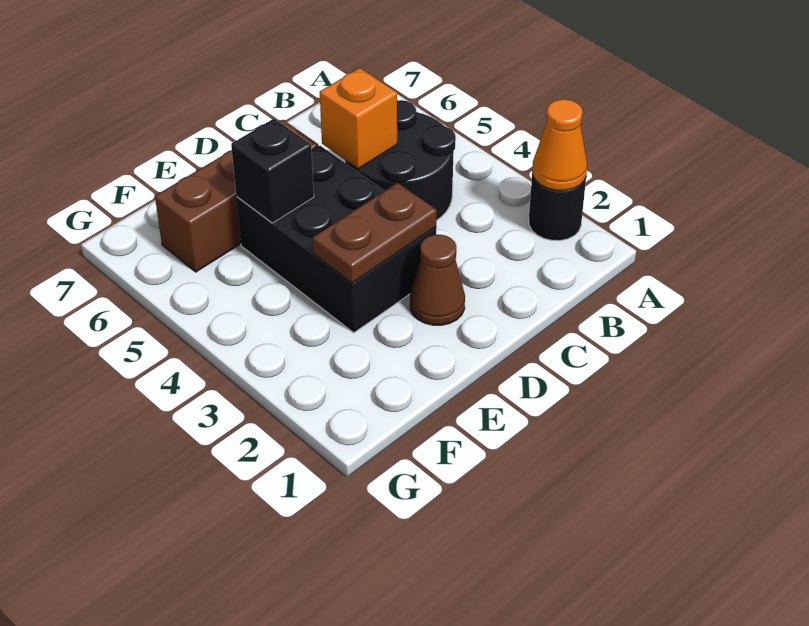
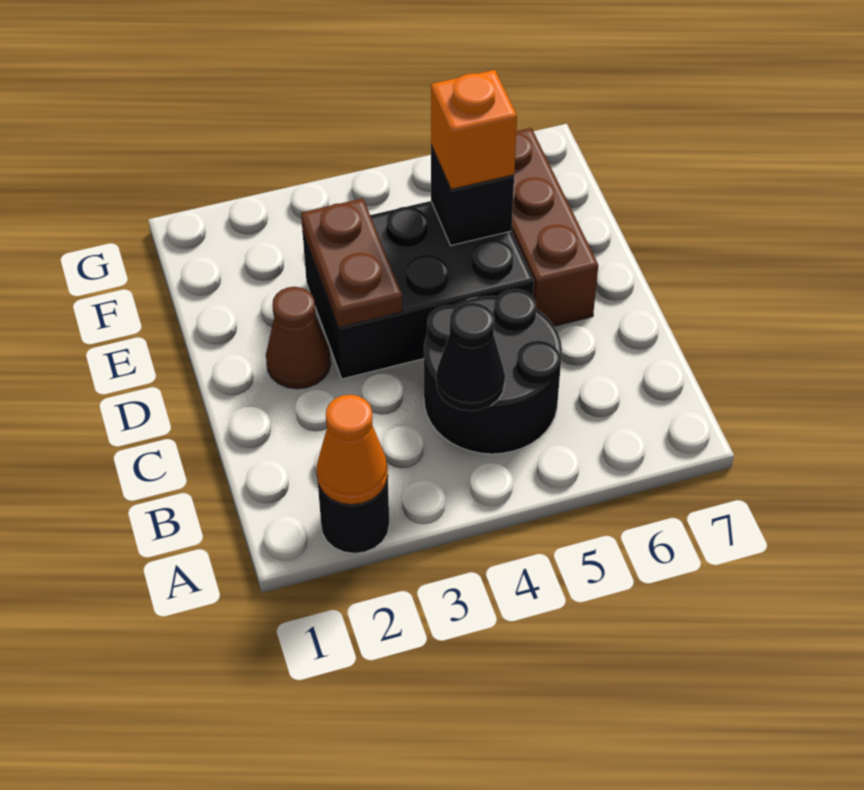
none -> black cone B4 level 2
orange brick C5 level 2 -> orange brick E5 level 3

